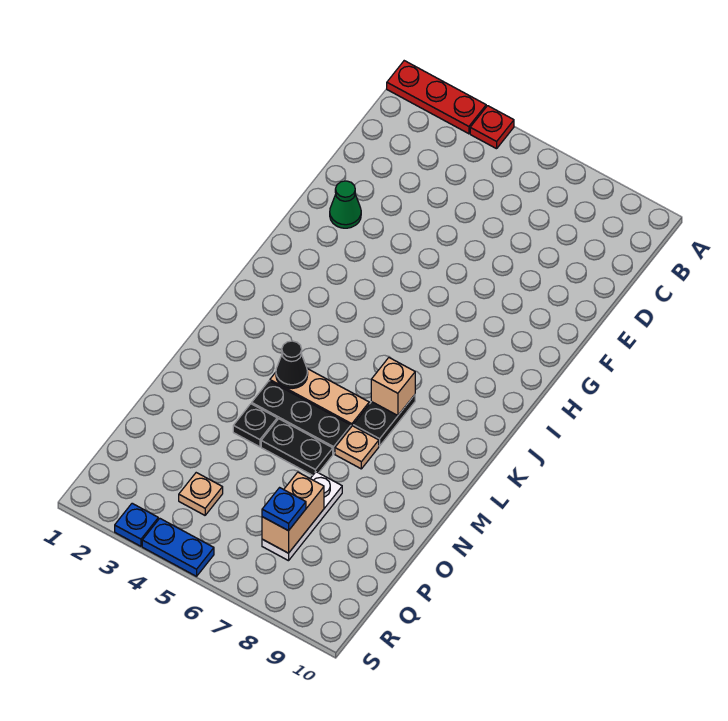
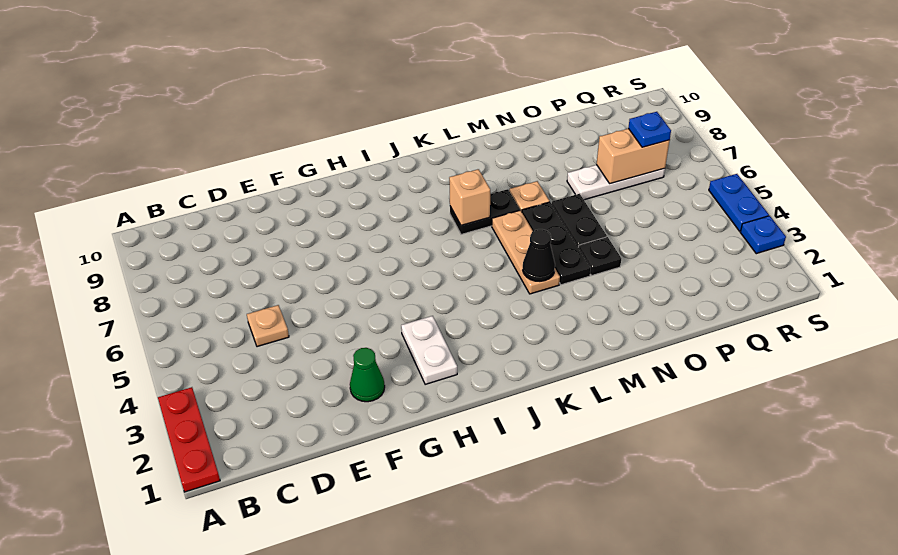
red plate A4 level 1 -> none
none -> white plate H2:H3 level 1
tan plate Q4 level 1 -> tan plate D5 level 1

